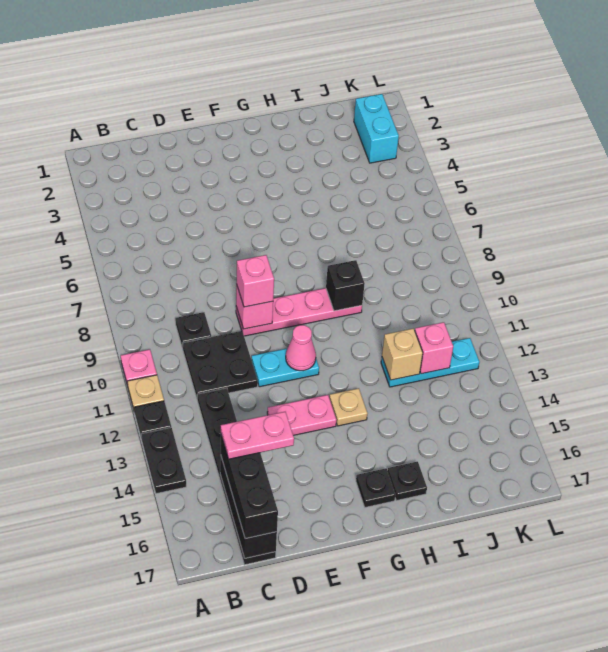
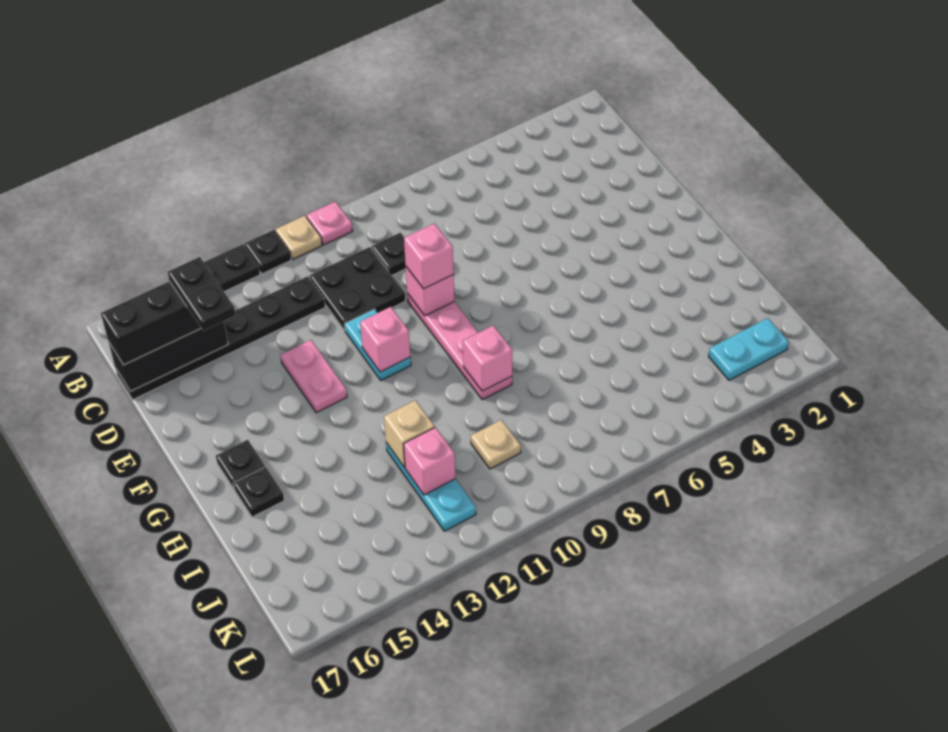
pink plate C15:D15 level 4 -> black plate C15:D15 level 4
pink cone F11 level 2 -> pink brick F11 level 2
tan plate G13 level 1 -> tan plate J10 level 1
black brick H9 level 2 -> pink brick H9 level 2
cyan brick K2:K3 level 1 -> cyan plate K2:K3 level 1

